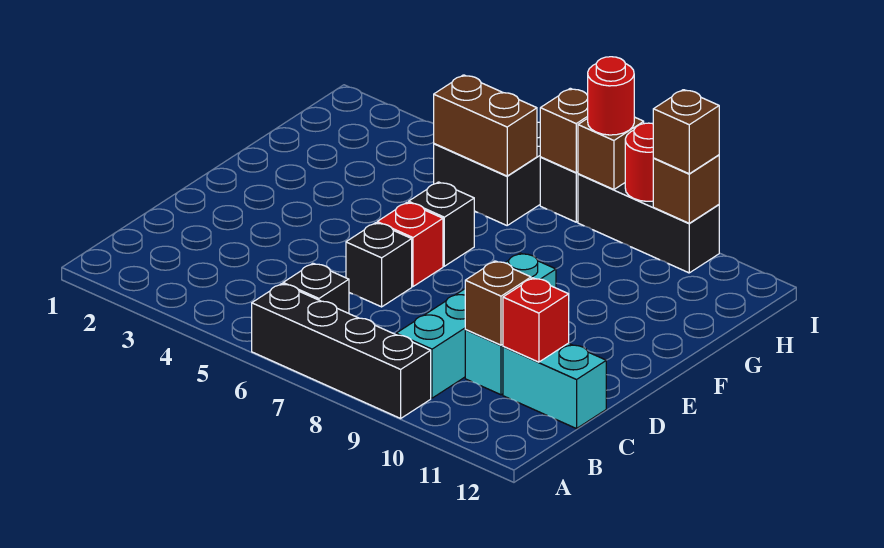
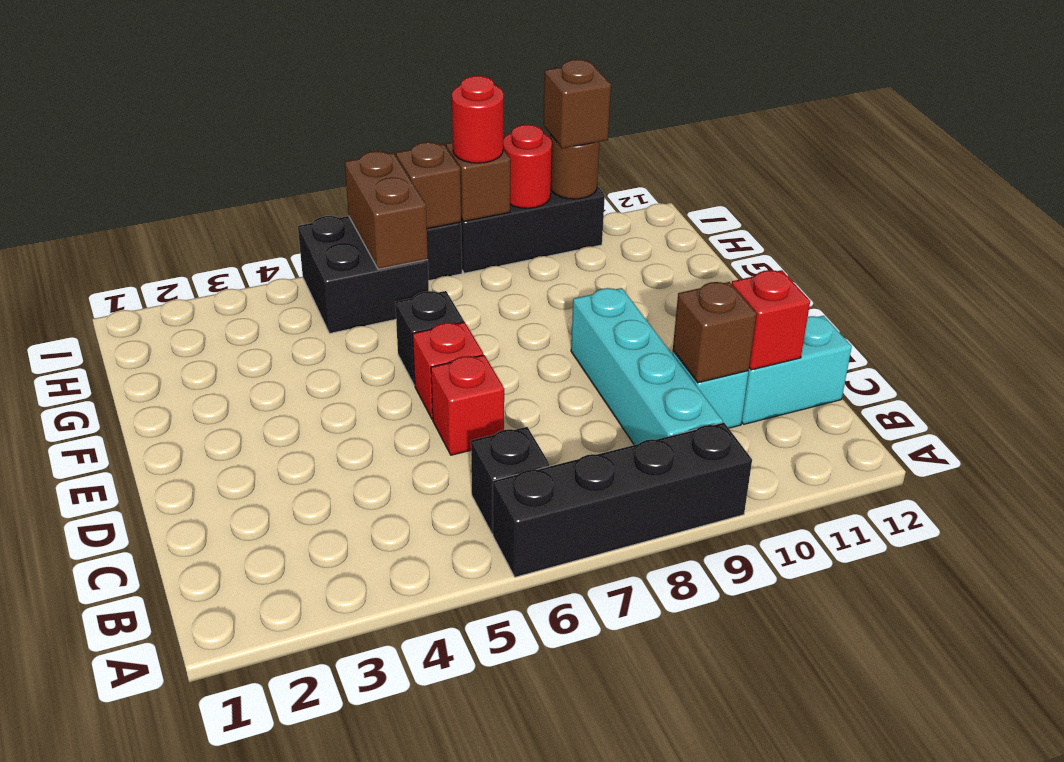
black brick D6 level 1 -> red brick D6 level 1
brown brick H5:H6 level 2 -> brown brick H6:I6 level 2
brown brick I10 level 2 -> brown round brick I10 level 2

